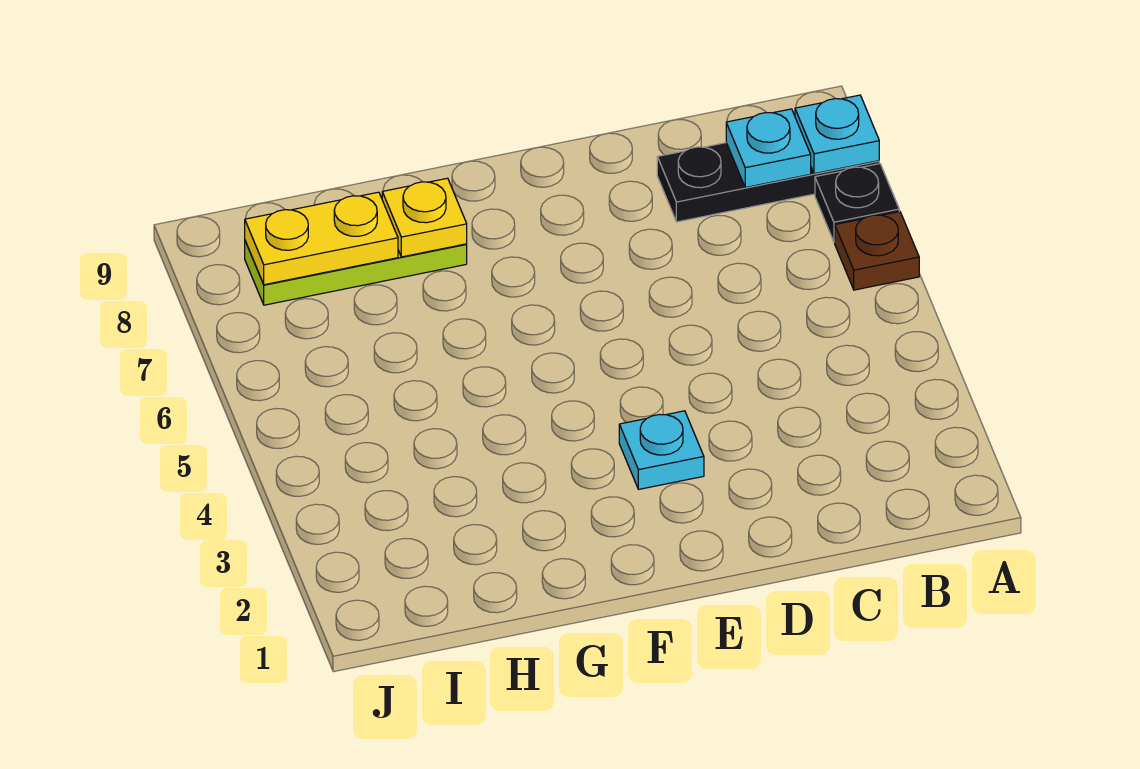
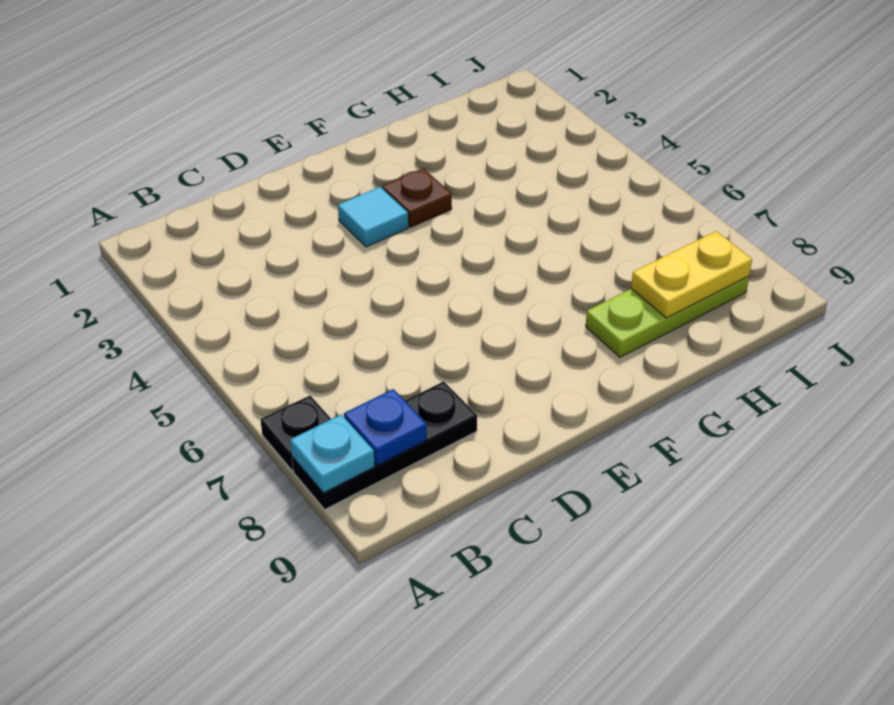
brown plate A6 level 1 -> brown plate F3 level 1
cyan plate B8 level 2 -> blue plate B8 level 2
cyan plate E3 level 1 -> cyan tile E3 level 1
yellow plate G8 level 2 -> none

